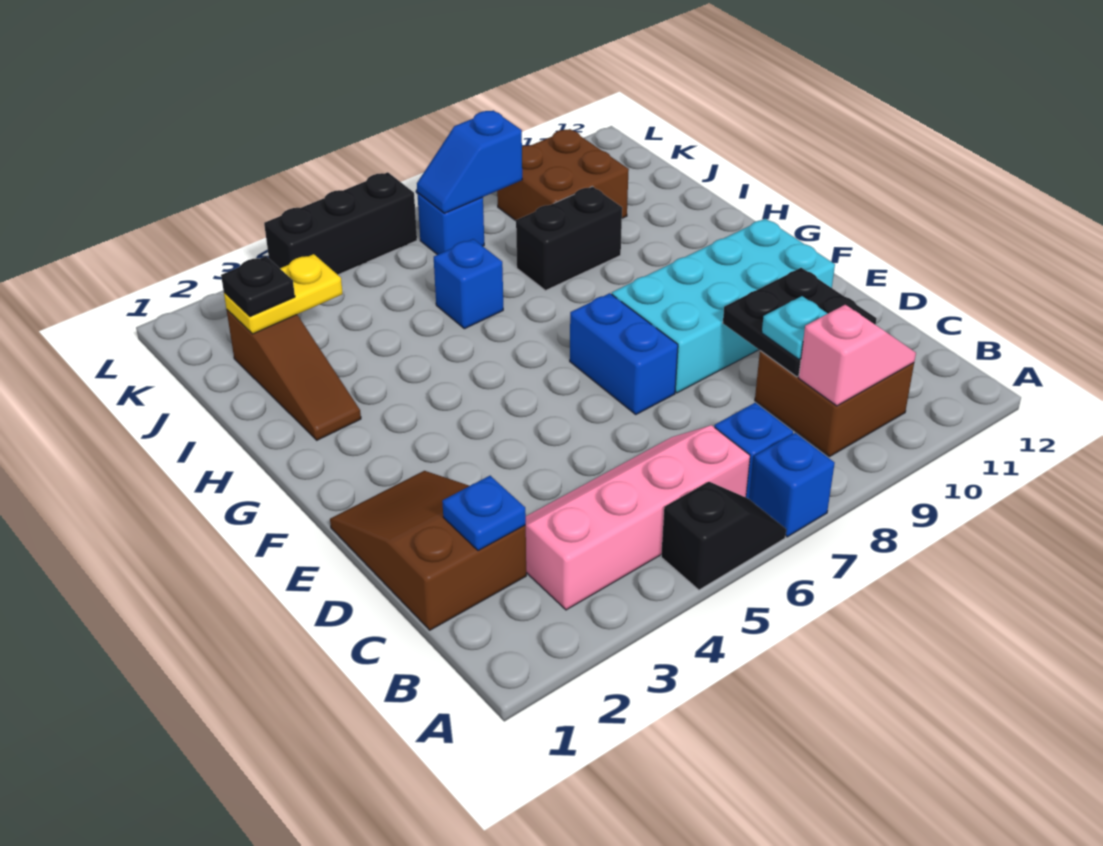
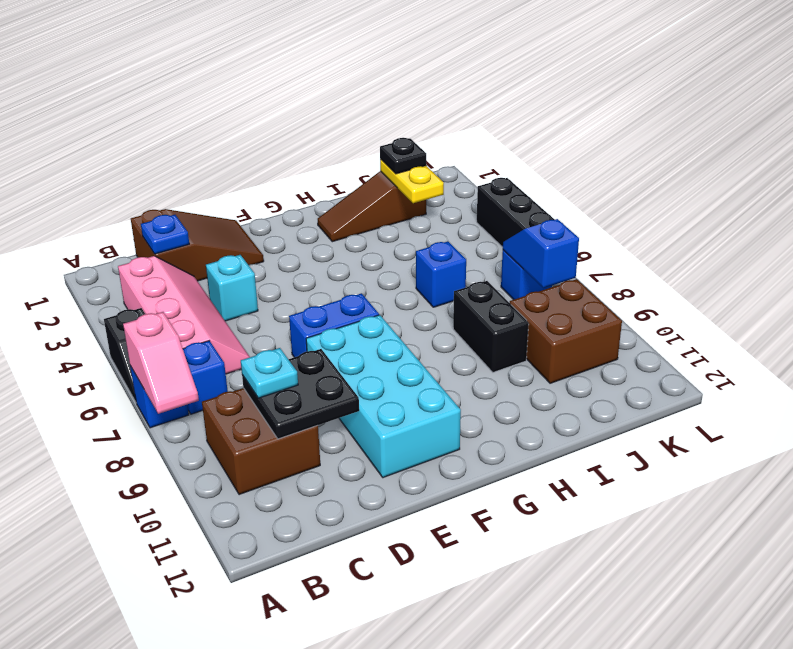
pink slope B9:B10 level 2 top 9 -> pink slope A7:A8 level 2 top 7
none -> cyan brick D4 level 1

